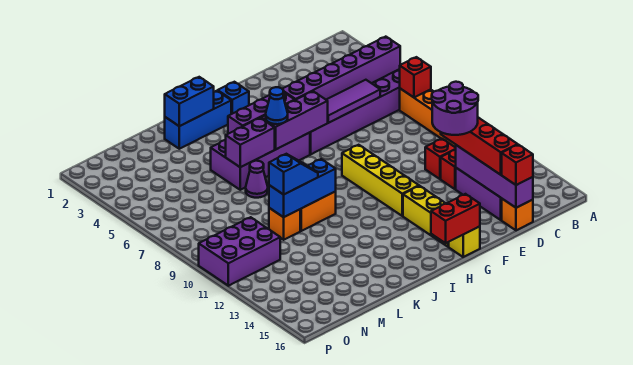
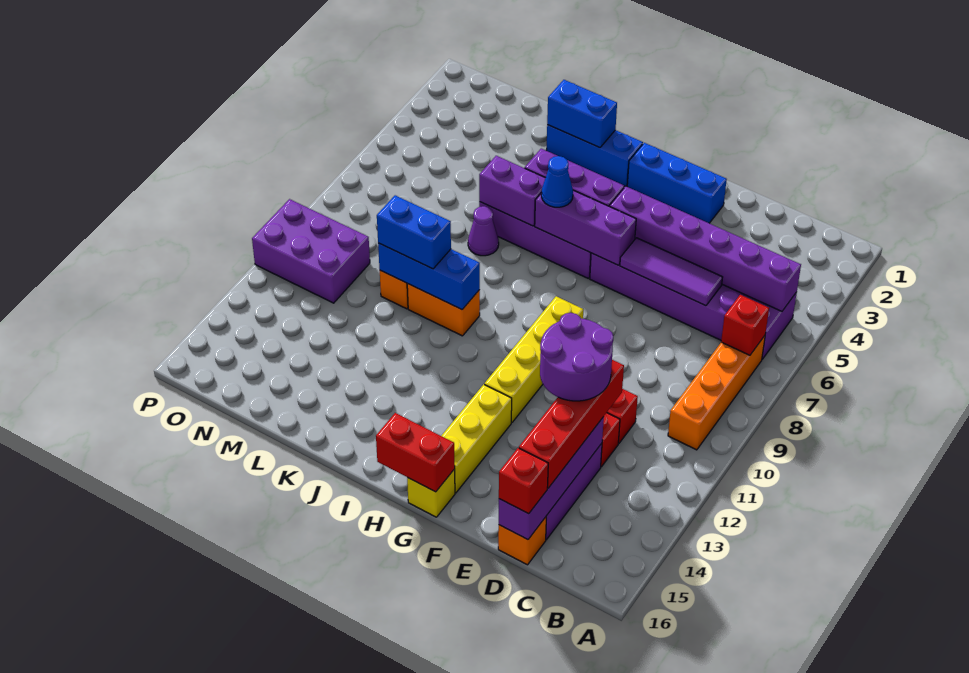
blue brick H2 level 1 -> blue brick F2:H2 level 1
blue slope K10:L10 level 3 top L -> blue brick K10:L10 level 3

